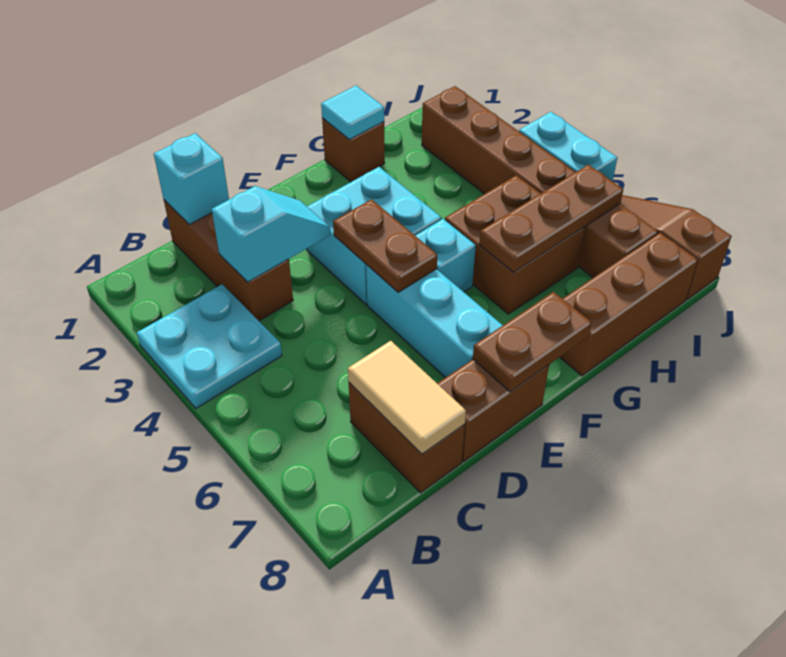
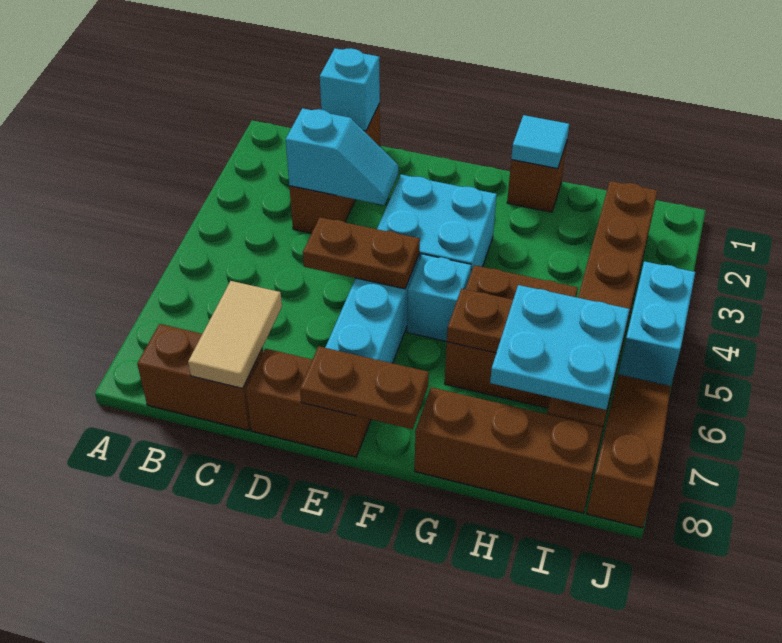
cyan plate A3:B4 level 1 -> cyan plate H6:I7 level 3
brown brick C7:C8 level 1 -> brown brick B8:C8 level 1
brown plate E4:E5 level 2 -> brown plate D5:E5 level 2

